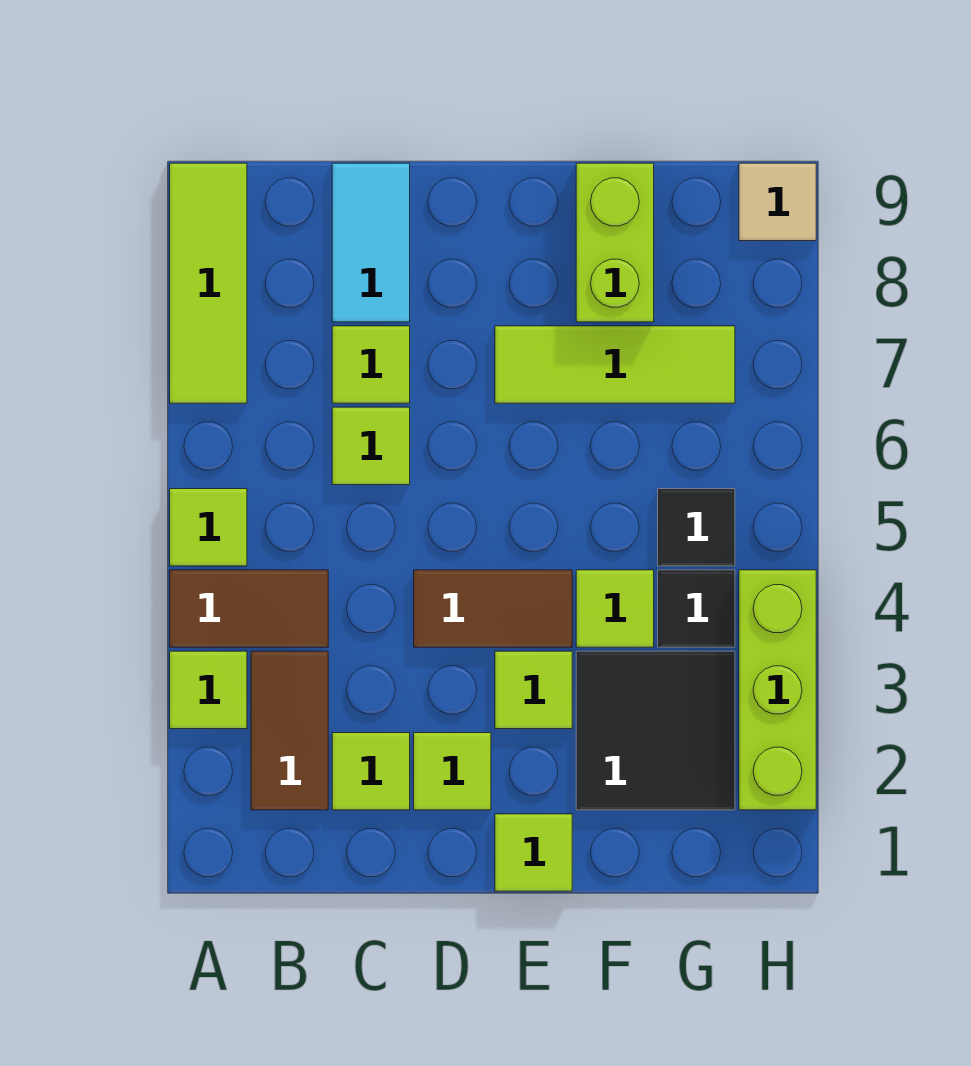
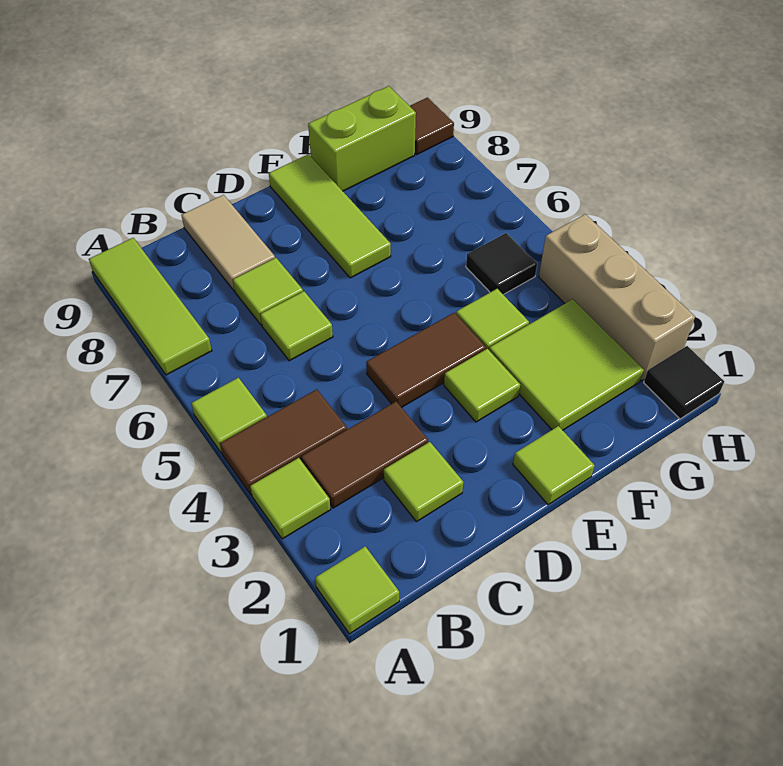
brown tile B2:B3 level 1 -> brown tile B3:C3 level 1
cyan tile C8:C9 level 1 -> tan tile C8:C9 level 1
lime tile D2 level 1 -> lime tile A1 level 1
lime tile E7:G7 level 1 -> lime tile E7:E9 level 1
black tile F2:G3 level 1 -> lime tile F2:G3 level 1
lime brick F8:F9 level 1 -> lime brick F9:G9 level 1
black tile G4 level 1 -> black tile H1 level 1
lime brick H2:H4 level 1 -> tan brick H2:H4 level 1
tan tile H9 level 1 -> brown tile H9 level 1

